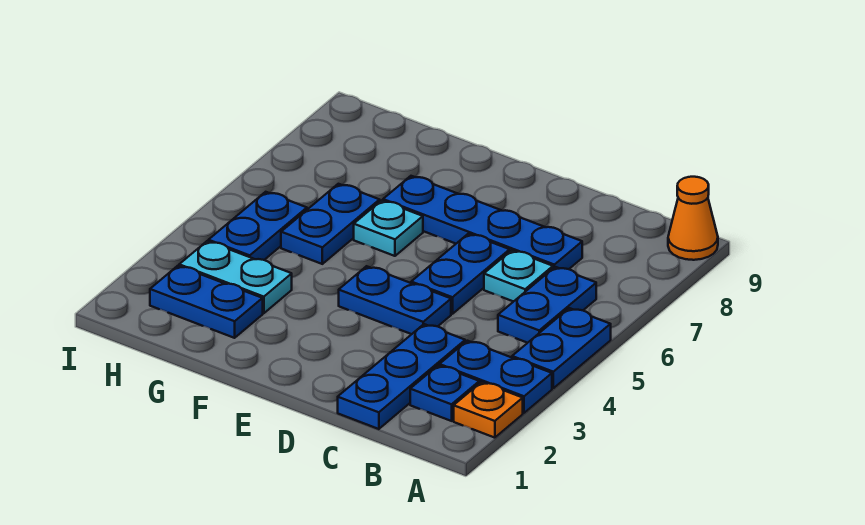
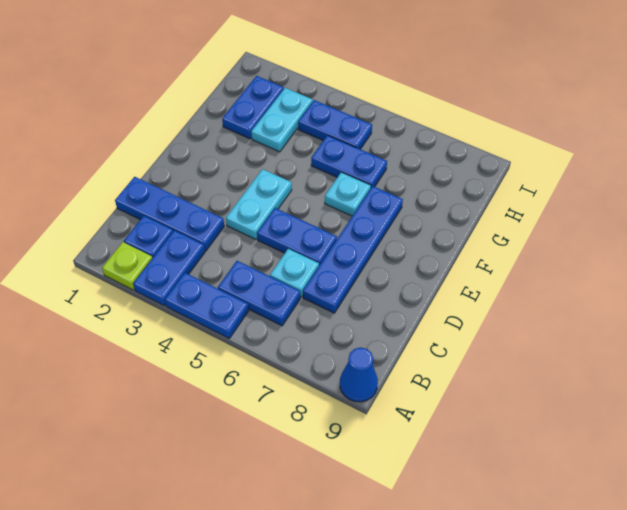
orange plate A2 level 1 -> lime plate A2 level 1
orange cone A9 level 1 -> blue cone A9 level 1
blue plate D4:E4 level 1 -> cyan plate D4:E4 level 1

